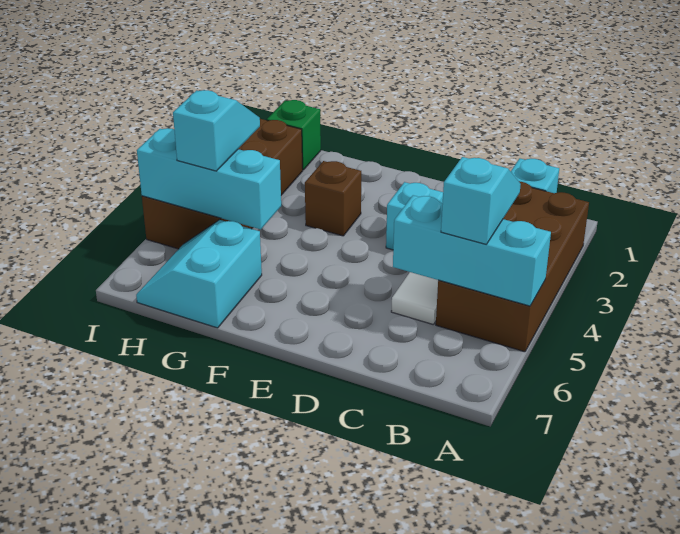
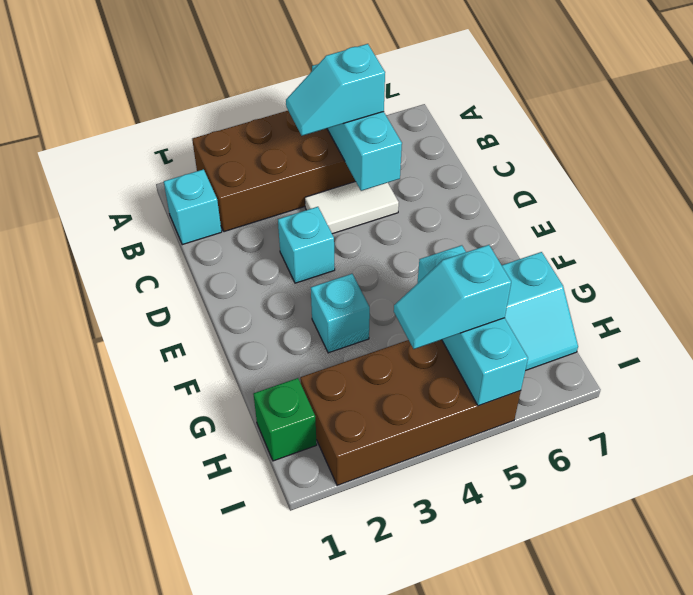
brown brick F3 level 1 -> cyan brick F3 level 1

